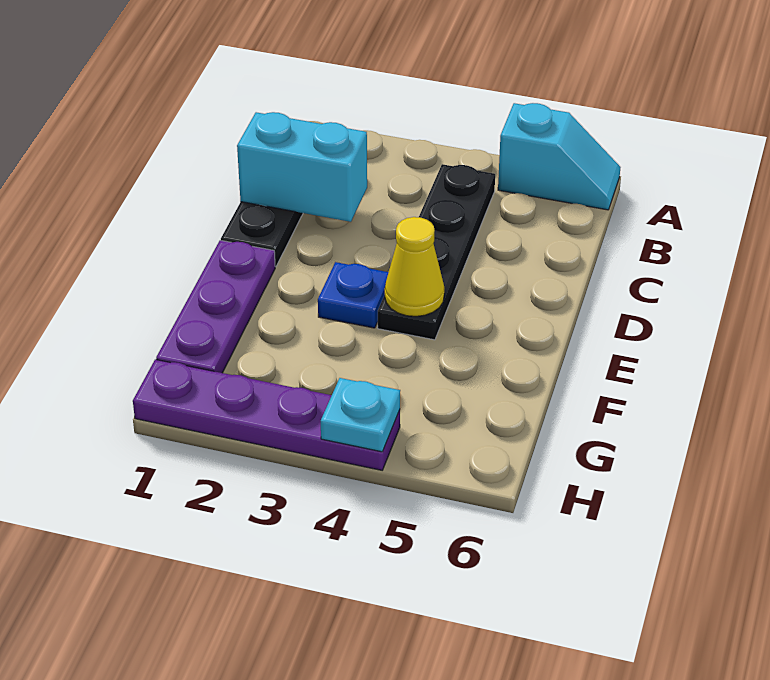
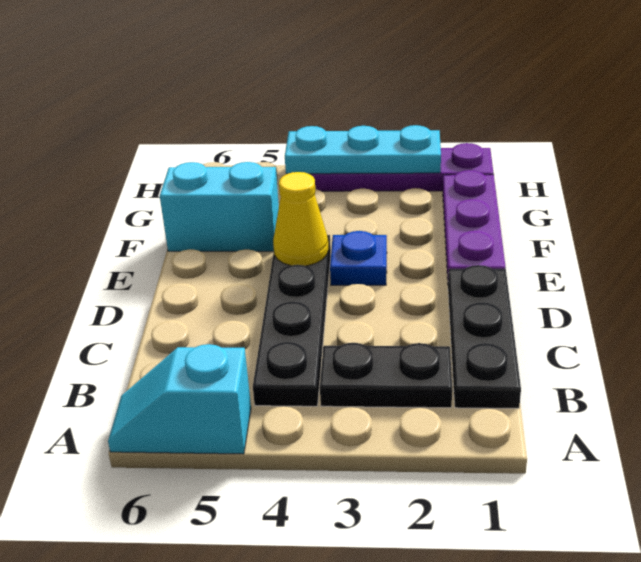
none -> black plate B2:B3 level 1
cyan brick C1:C2 level 2 -> cyan brick F5:F6 level 1
cyan plate H4 level 2 -> cyan plate H2:H4 level 2

